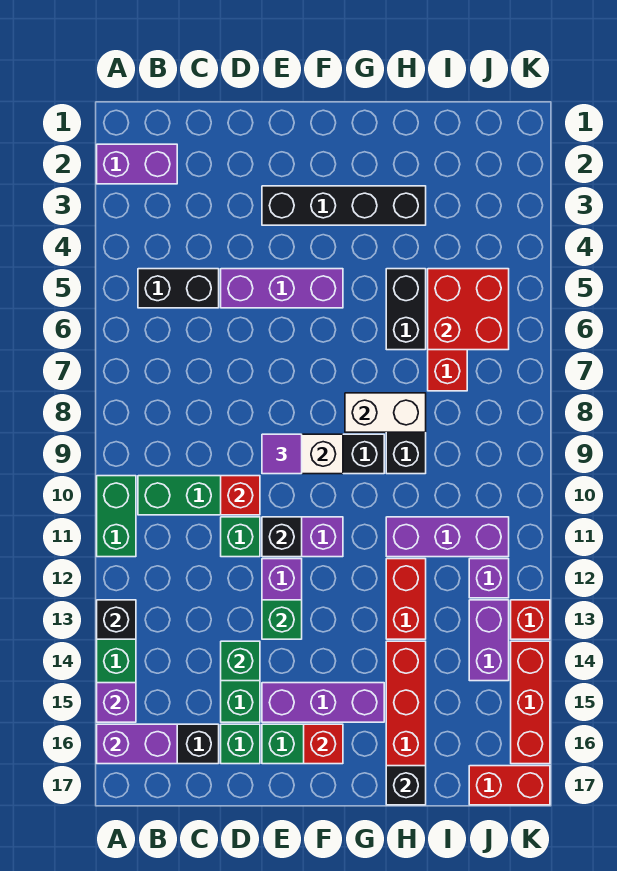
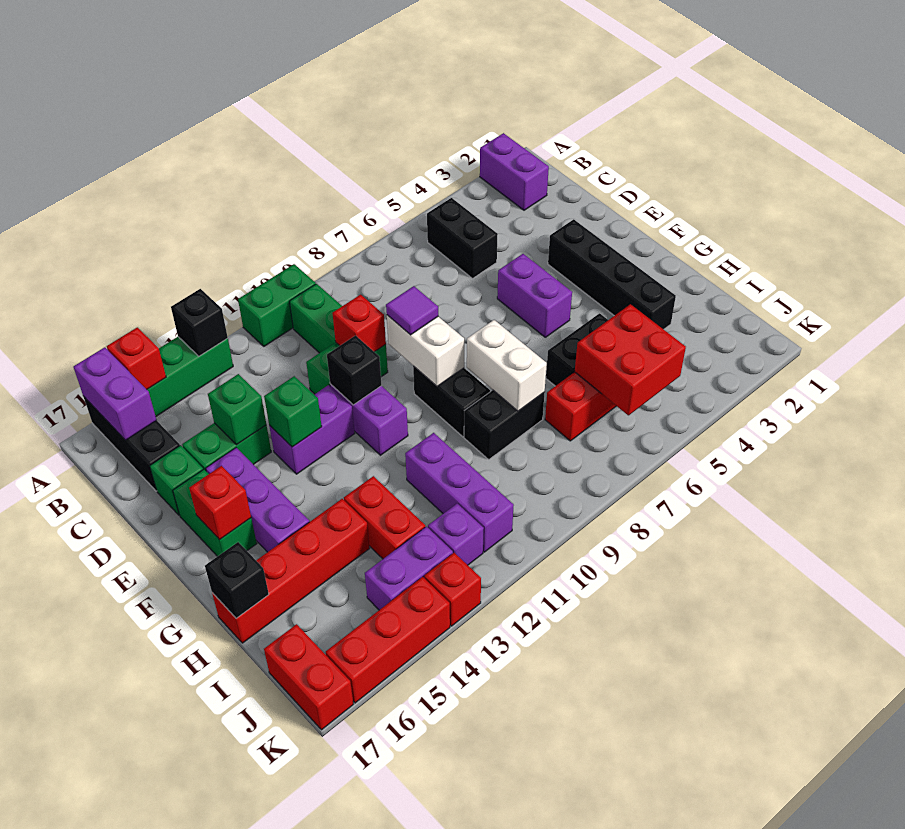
purple brick A15 level 2 -> red brick A15 level 2
purple brick D5:F5 level 1 -> purple brick E5:F5 level 1
red brick H12:H13 level 1 -> red brick H13:I13 level 1

